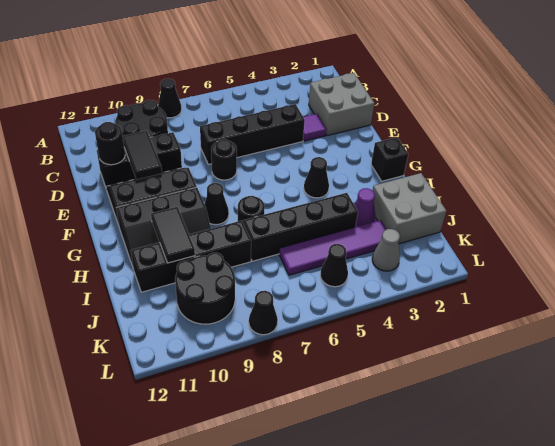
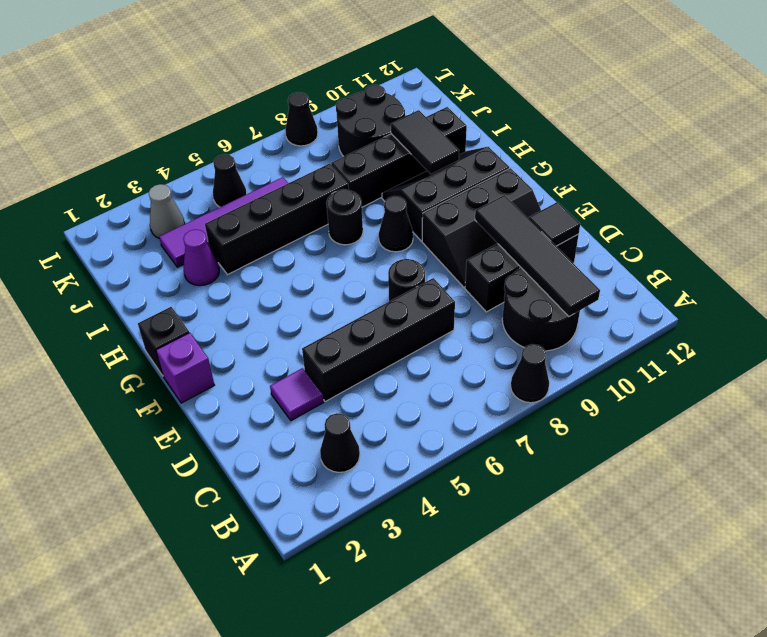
grey brick C1:D2 level 1 -> none
black tile D10:E10 level 2 -> black tile B10:E10 level 2
black round brick D11 level 2 -> black tile D11 level 2
none -> purple brick F1 level 1
black cone G4 level 1 -> black cone B3 level 1
grey brick I1:J2 level 1 -> none

